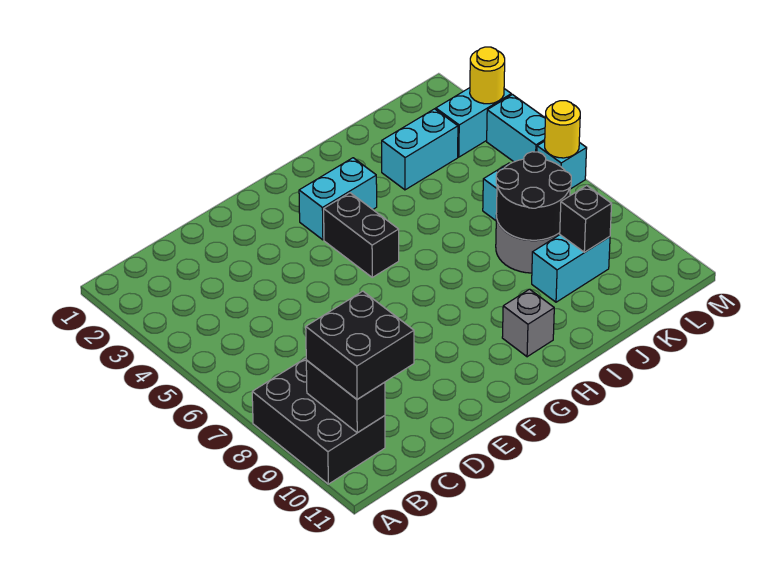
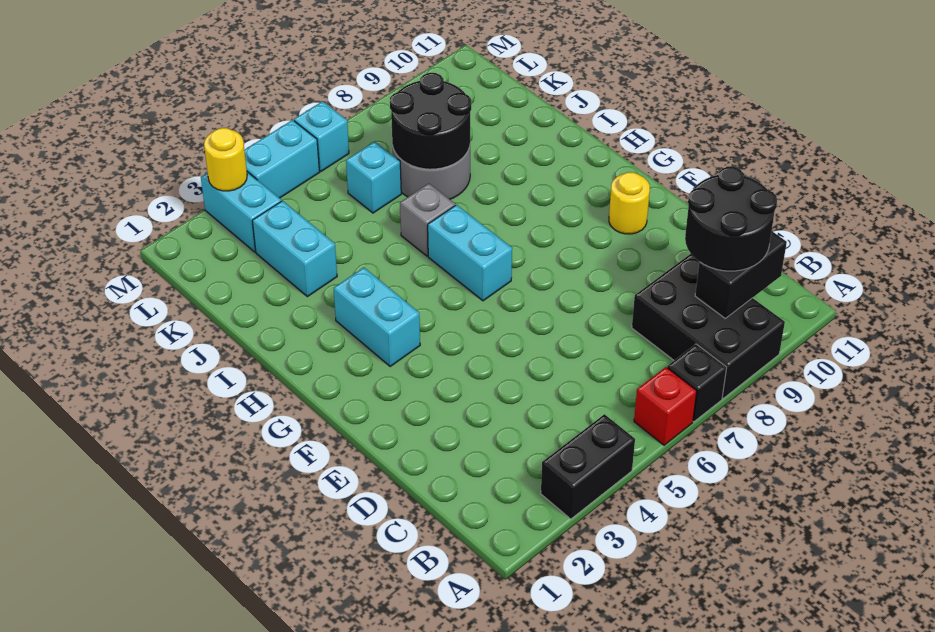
none -> red brick A6 level 1
black brick A8:B10 level 1 -> black brick A8:C9 level 1
black brick B9:C10 level 3 -> black round brick B9:C10 level 3
black brick G4:G5 level 1 -> black brick A3:A4 level 1
grey brick H10 level 1 -> grey brick I6 level 1
cyan brick J9:K9 level 1 -> cyan brick G6:H6 level 1
black brick K9 level 2 -> black brick A7 level 1
yellow round brick M6 level 2 -> yellow round brick F10 level 1

